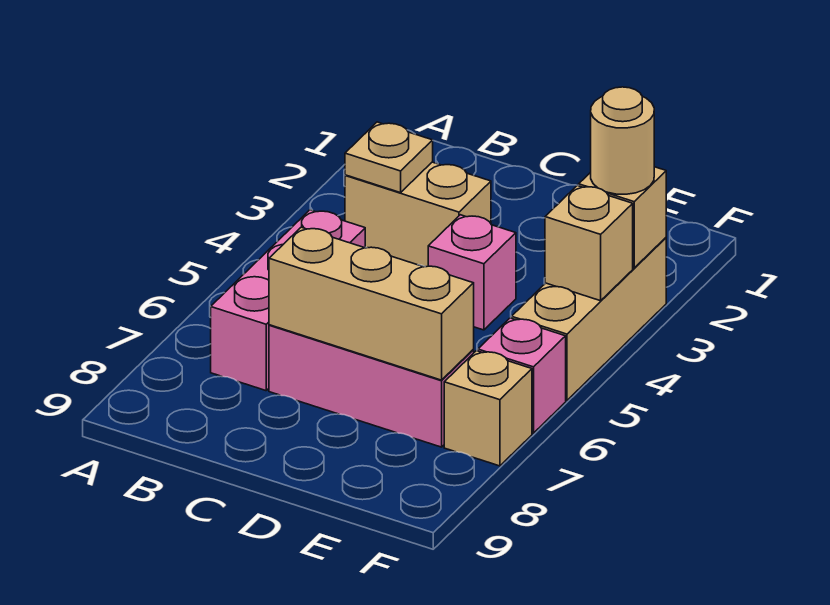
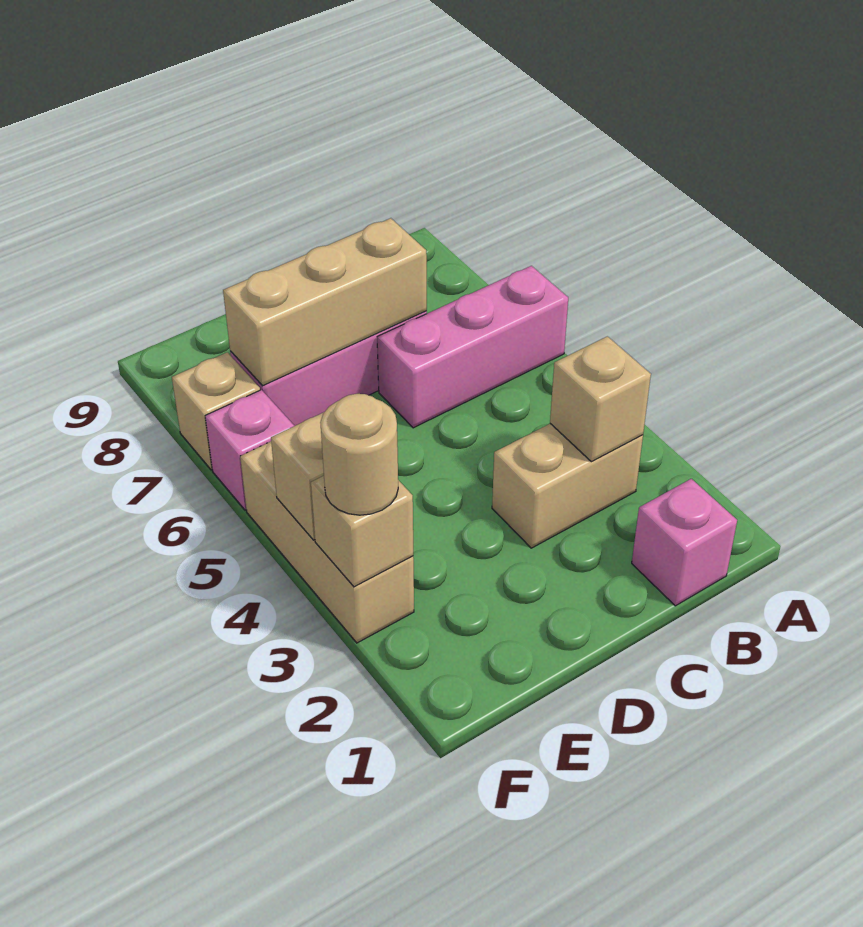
tan plate B3 level 2 -> tan brick B3 level 2
pink brick B5:B7 level 1 -> pink brick A6:C6 level 1
pink brick D4 level 1 -> pink brick B1 level 1

